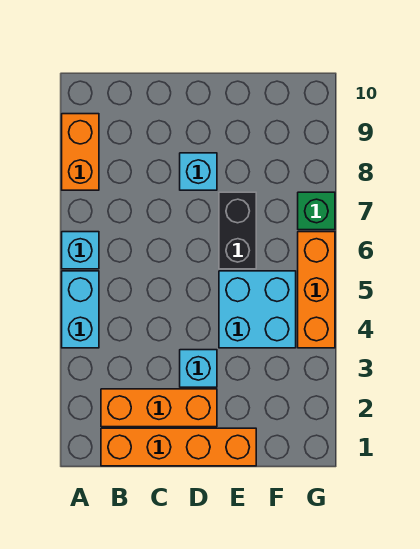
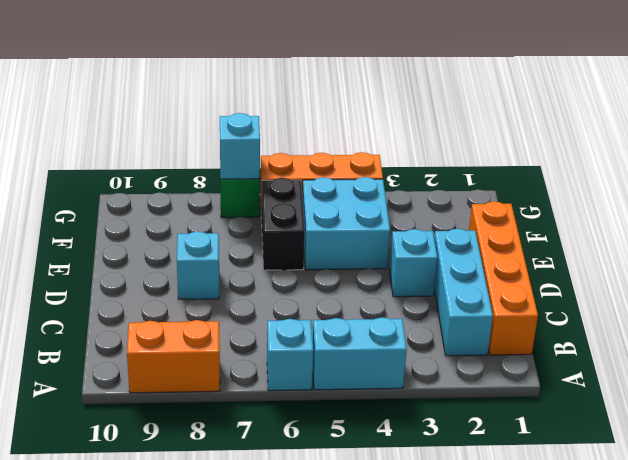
orange brick B2:D2 level 1 -> cyan brick B2:D2 level 1
black brick E6:E7 level 1 -> black brick E6:F6 level 1
none -> cyan brick G7 level 2

